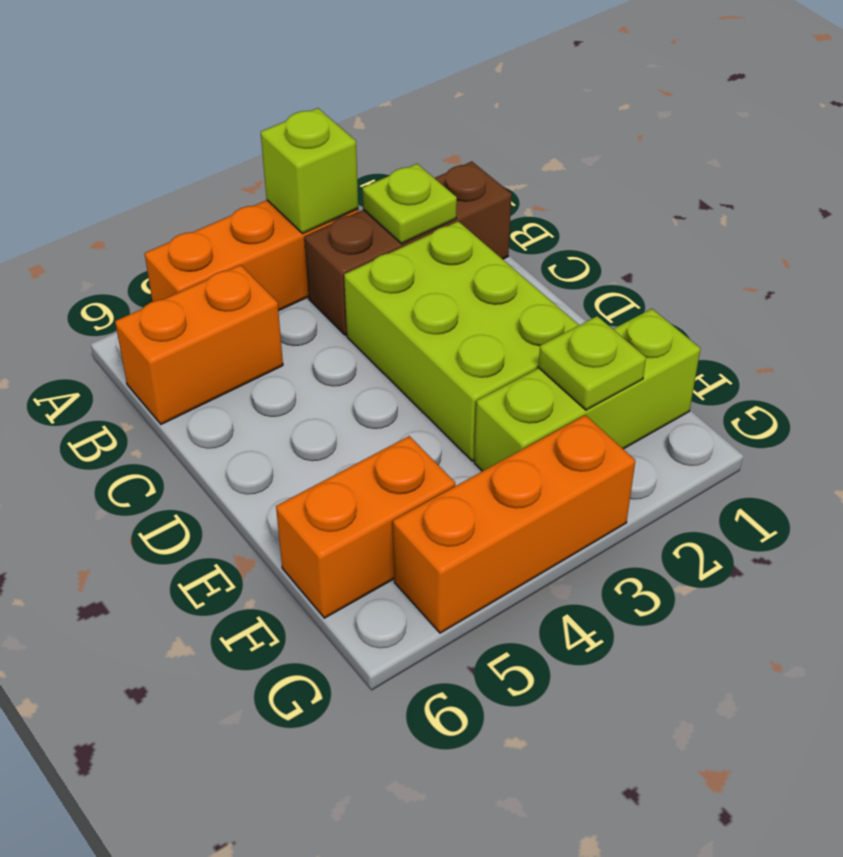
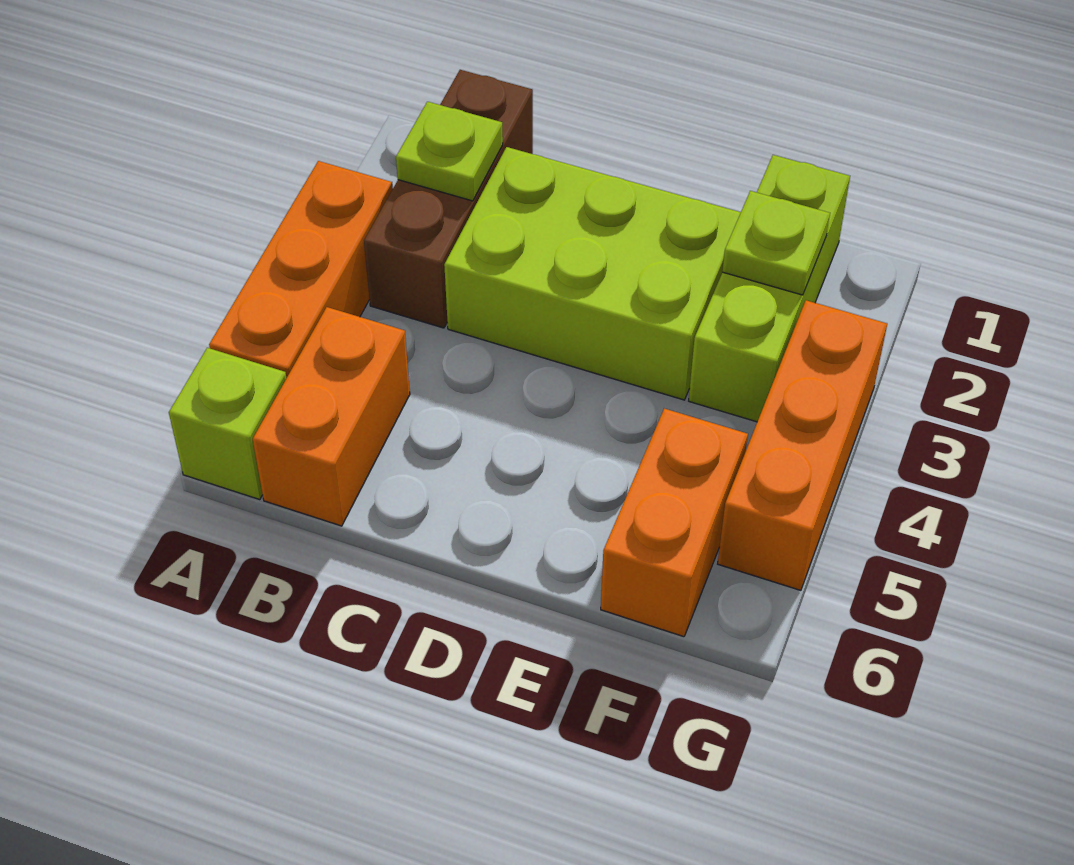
lime brick A3 level 2 -> lime brick A6 level 1

